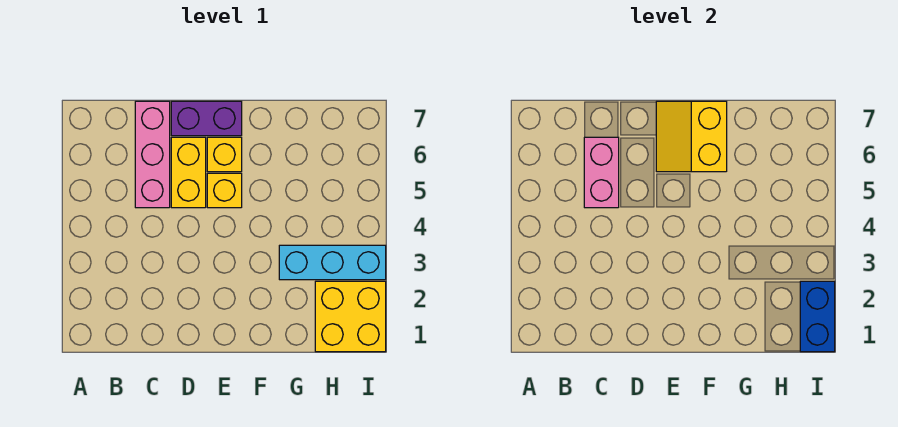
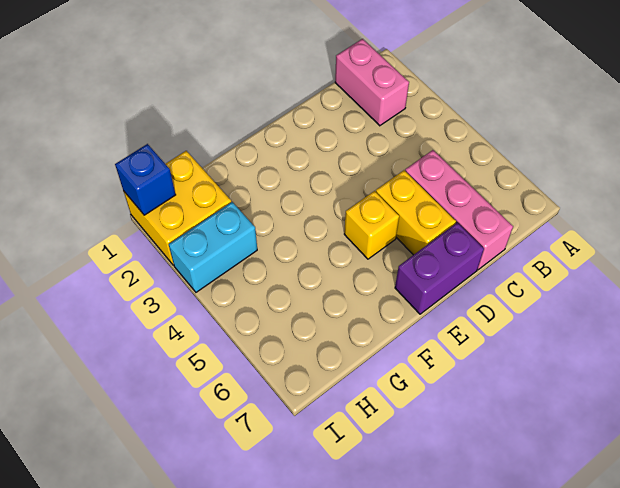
pink brick C5:C6 level 2 -> pink brick B1:B2 level 1
yellow brick E6 level 1 -> none
yellow slope E6:F7 level 2 top F -> none
cyan brick G3:I3 level 1 -> cyan brick H3:I3 level 1
blue brick I1:I2 level 2 -> blue brick I1 level 2

